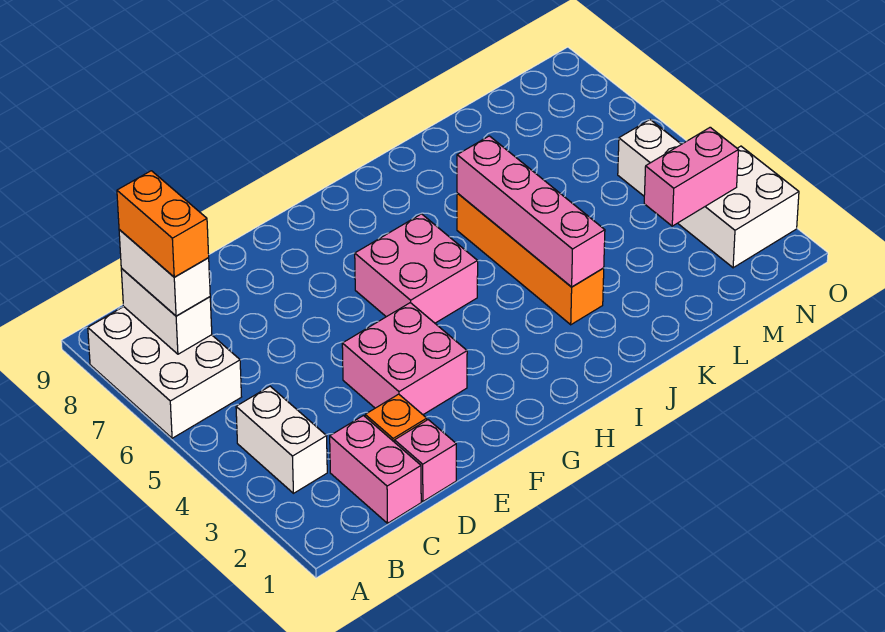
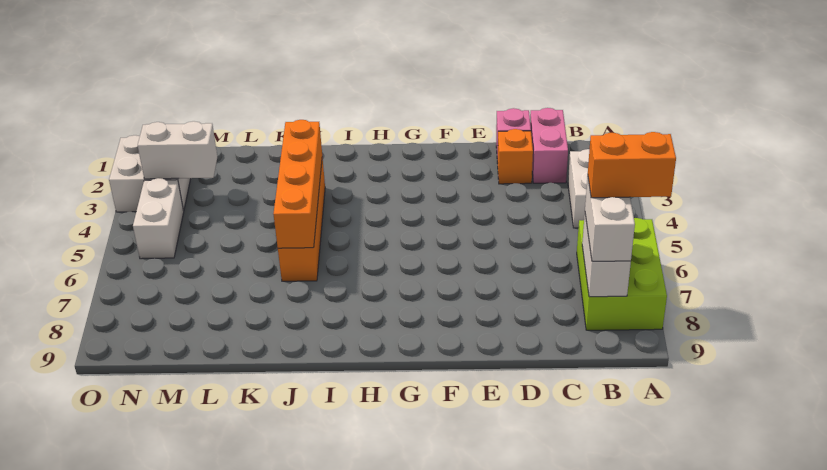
white brick A6:B8 level 1 -> lime brick A6:B8 level 1
orange brick B7:B8 level 4 -> orange brick A7:B7 level 4
pink brick E3:F4 level 1 -> none
pink brick G5:H6 level 1 -> none
pink brick J3:J6 level 2 -> orange brick J3:J6 level 2
pink brick M3:N3 level 2 -> white brick M3:N3 level 2

